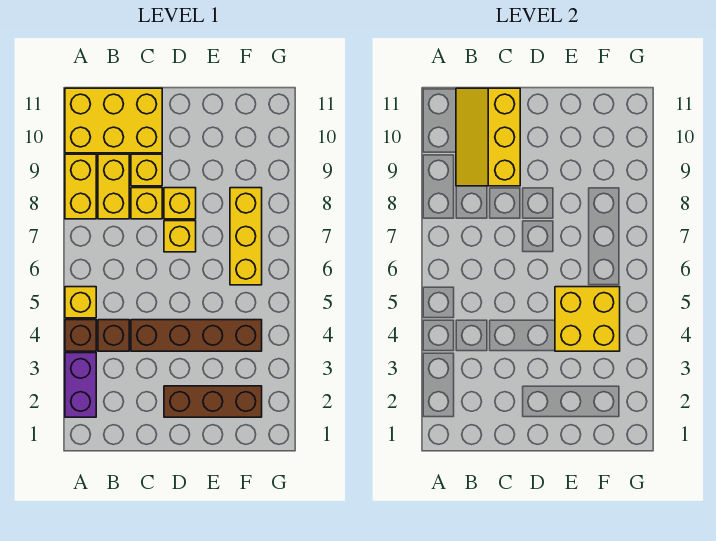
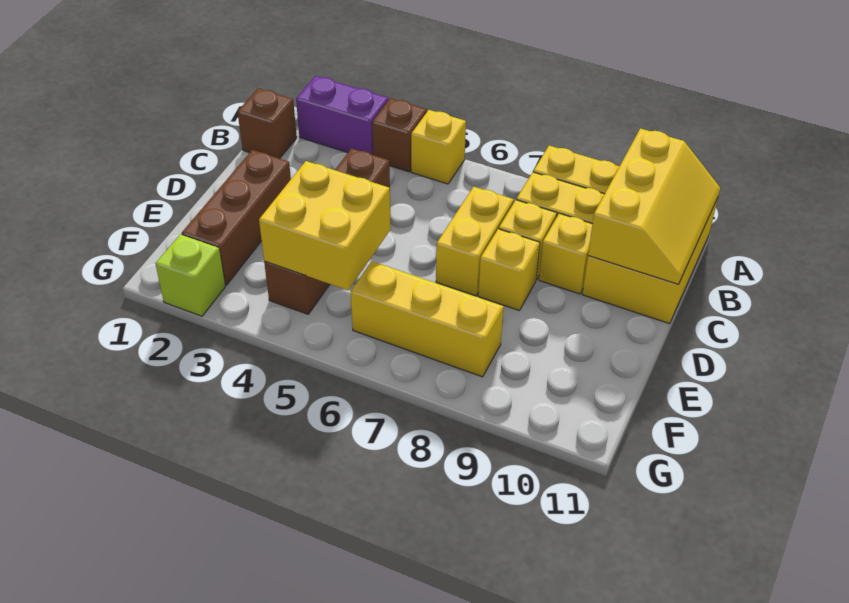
brown brick B4 level 1 -> brown brick B1 level 1
yellow slope B9:C11 level 2 top C -> yellow slope A10:C11 level 2 top 10
yellow brick D7 level 1 -> yellow brick C7:D7 level 1
none -> lime brick G2 level 1

